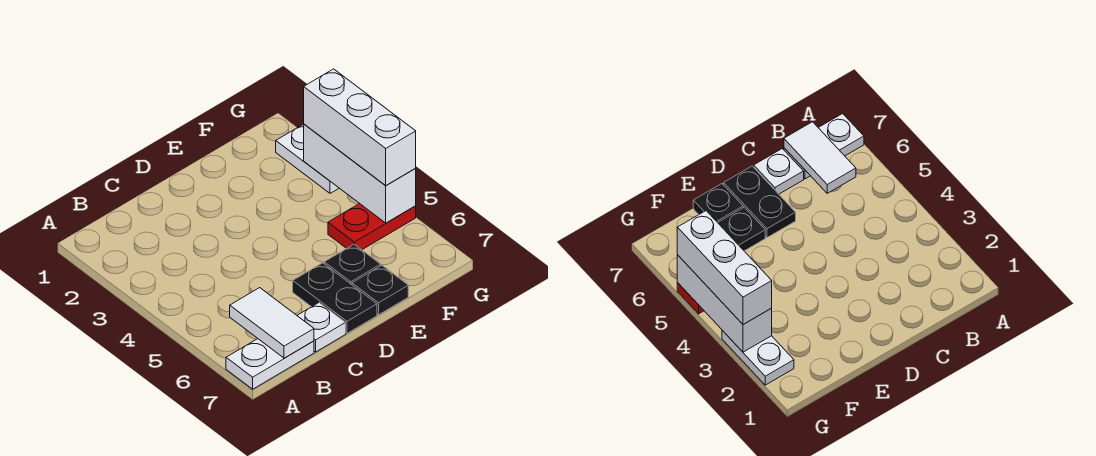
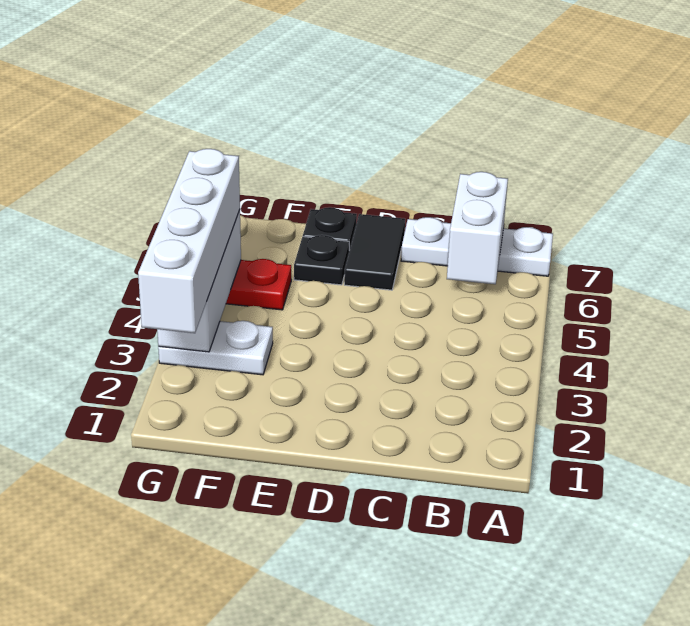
white tile B6:B7 level 2 -> white brick B6:B7 level 2
black plate D6:D7 level 1 -> black tile D6:D7 level 1
white plate G2:G3 level 1 -> white plate F3:G3 level 1
white brick G3:G5 level 3 -> white brick G2:G5 level 3

